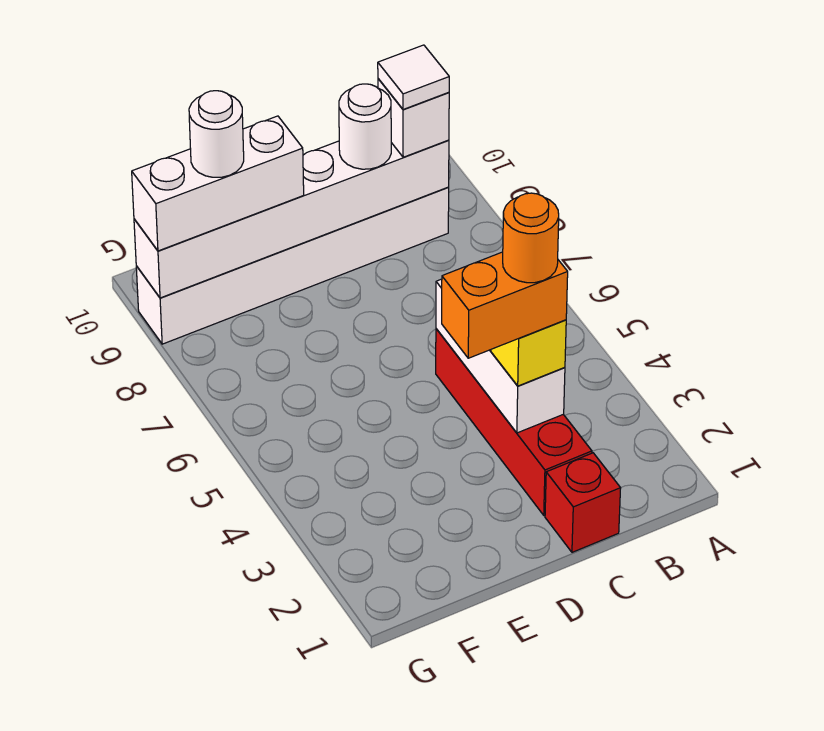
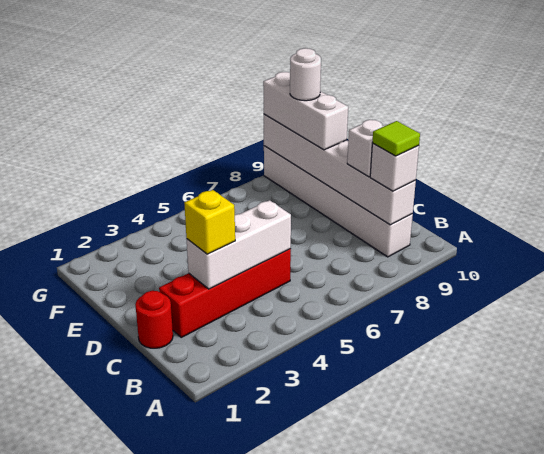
white tile B9 level 4 -> lime tile B9 level 4
red brick C1 level 1 -> red round brick C1 level 1
orange brick C3:D3 level 4 -> none
orange round brick C3 level 5 -> none
white round brick C9 level 3 -> white brick C9 level 3

